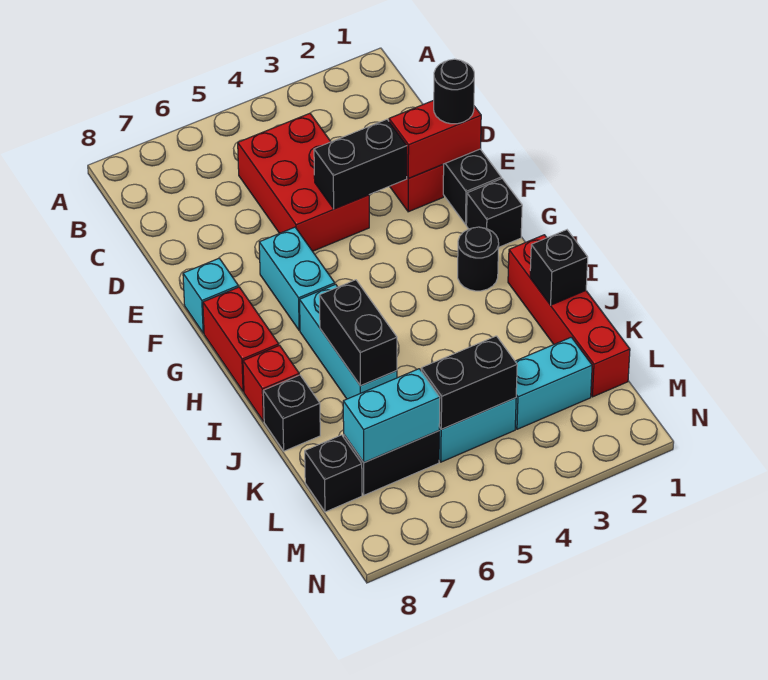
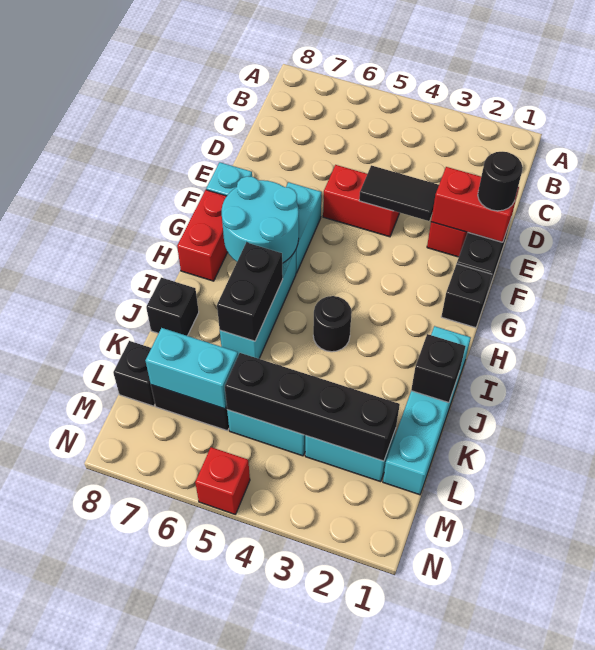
red brick C4:E5 level 1 -> red brick E4:E5 level 1
black brick E3:E4 level 2 -> black tile E3:E4 level 2
none -> cyan round brick G6:H7 level 2
black round brick H2 level 1 -> black round brick I4 level 1
red brick I1:L1 level 1 -> cyan brick I1:L1 level 1
red brick I8 level 1 -> red brick N5 level 1
black brick L4:L5 level 2 -> black brick L2:L5 level 2

